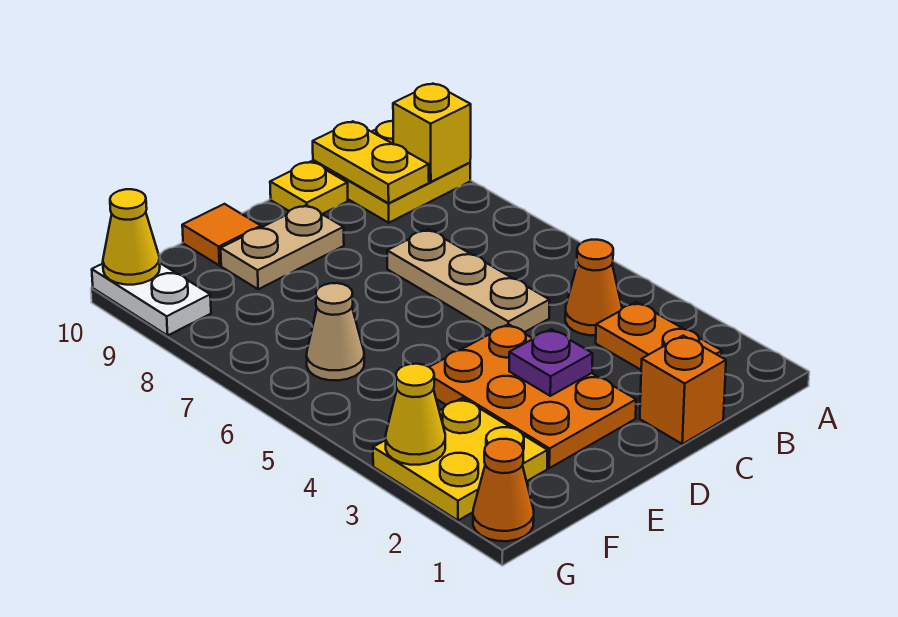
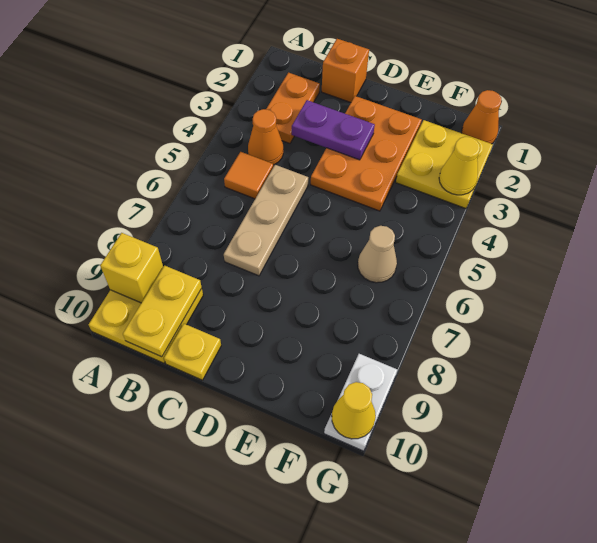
purple plate D3 level 2 -> purple plate C3:D3 level 2
tan plate D9:E9 level 1 -> none
orange tile E10 level 1 -> orange tile B5 level 1

